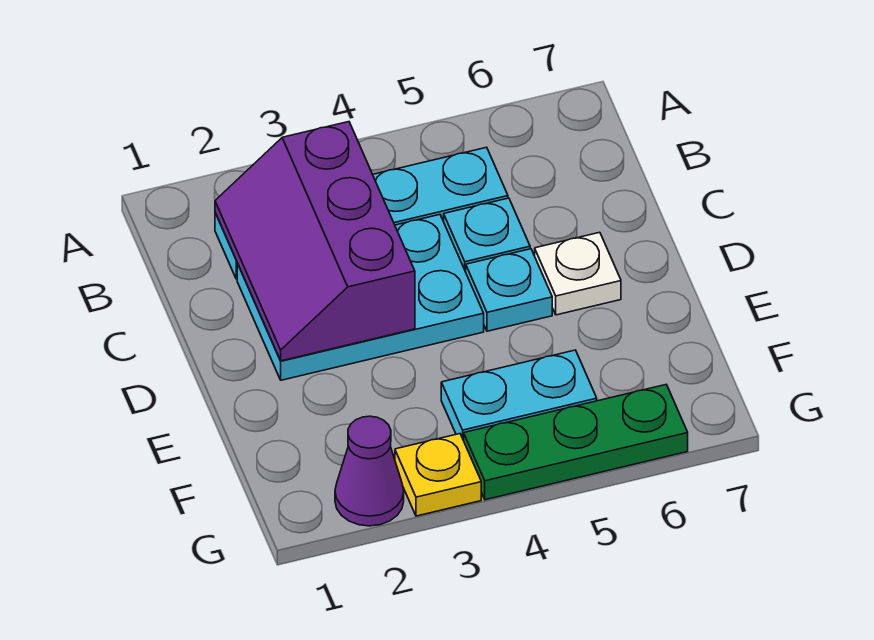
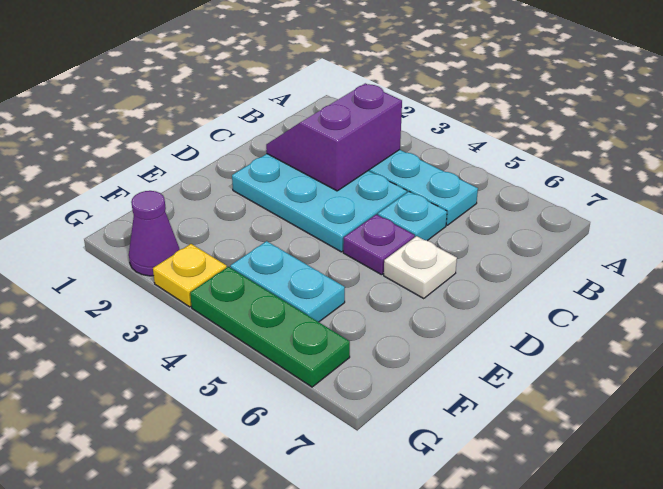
purple slope B2:D3 level 2 top 3 -> purple slope B2:C3 level 2 top 3
cyan plate D5 level 1 -> purple plate D5 level 1

